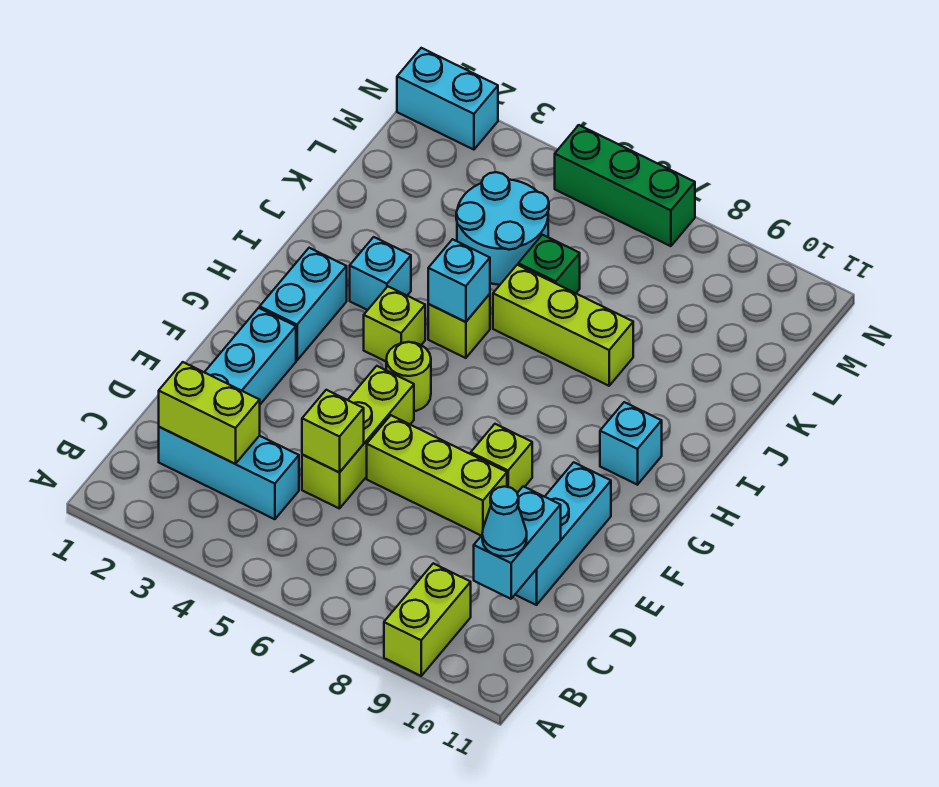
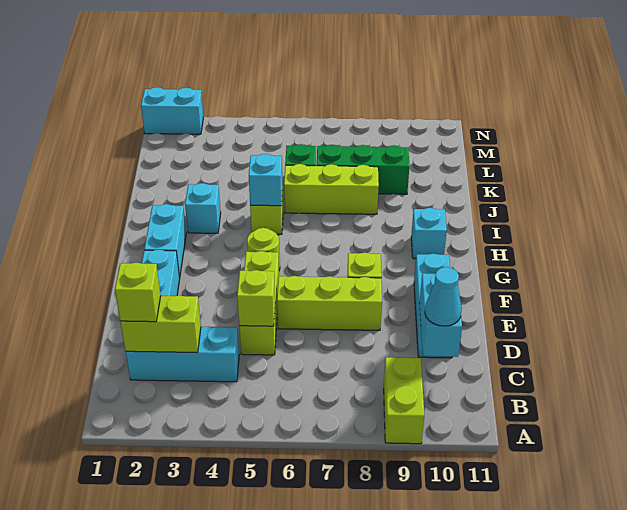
lime brick H4 level 1 -> lime brick C2 level 3
cyan round brick K4:L5 level 1 -> none
green brick N5:N7 level 1 -> green brick K7:K9 level 1

